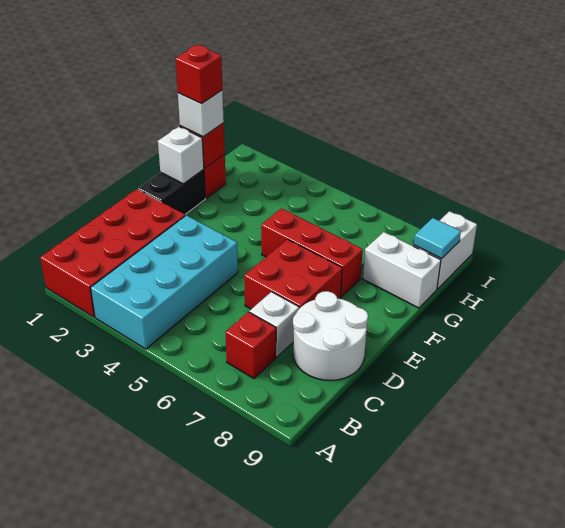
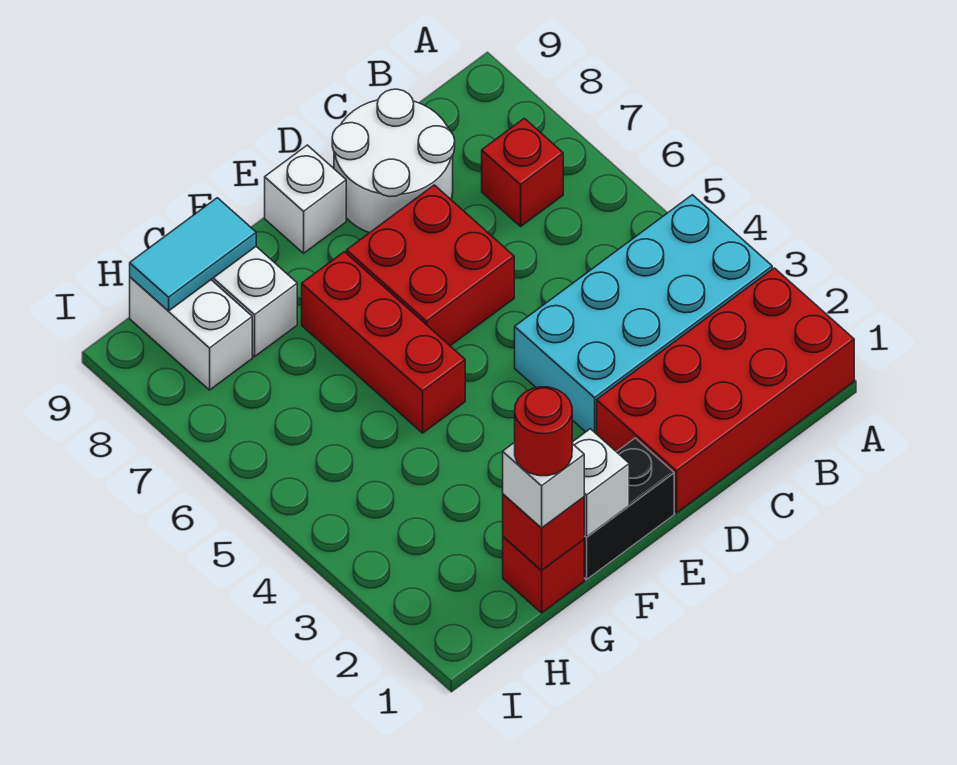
white brick C7 level 1 -> white brick E9 level 1
red brick G1 level 4 -> red round brick G1 level 4
white brick H9:I9 level 1 -> white brick H8:H9 level 1
cyan tile H9 level 2 -> cyan tile G9:H9 level 2

